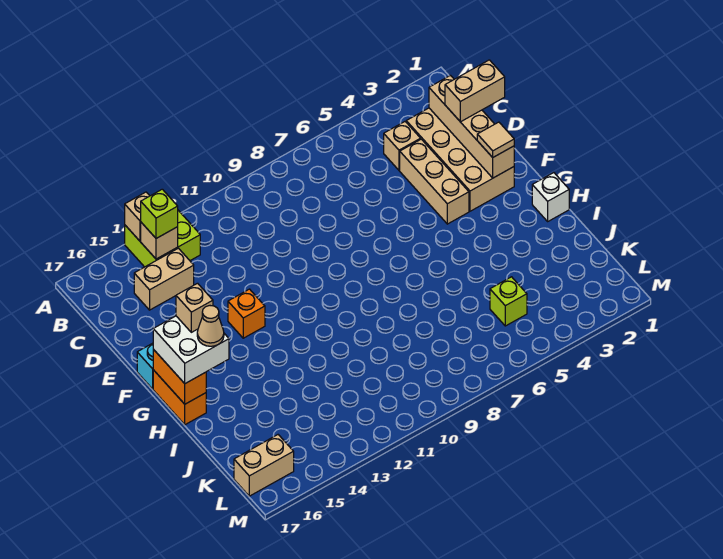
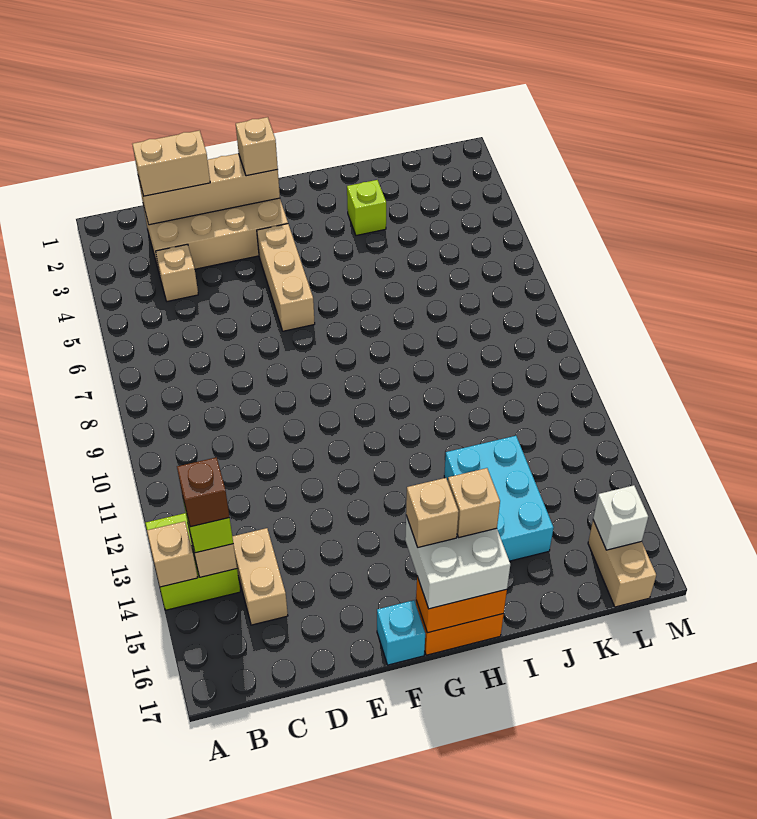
none -> brown brick B14 level 4
tan brick D1:D2 level 3 -> tan brick C2:D2 level 3
tan brick D4:F4 level 1 -> tan brick F4:F6 level 1
tan tile F2 level 3 -> tan brick F2 level 3
orange brick F13 level 1 -> none
white brick H1 level 1 -> white brick L16 level 2
tan cone H16 level 4 -> tan brick H16 level 4
none -> cyan brick I13:J15 level 1
lime brick K5 level 1 -> lime brick I3 level 1

